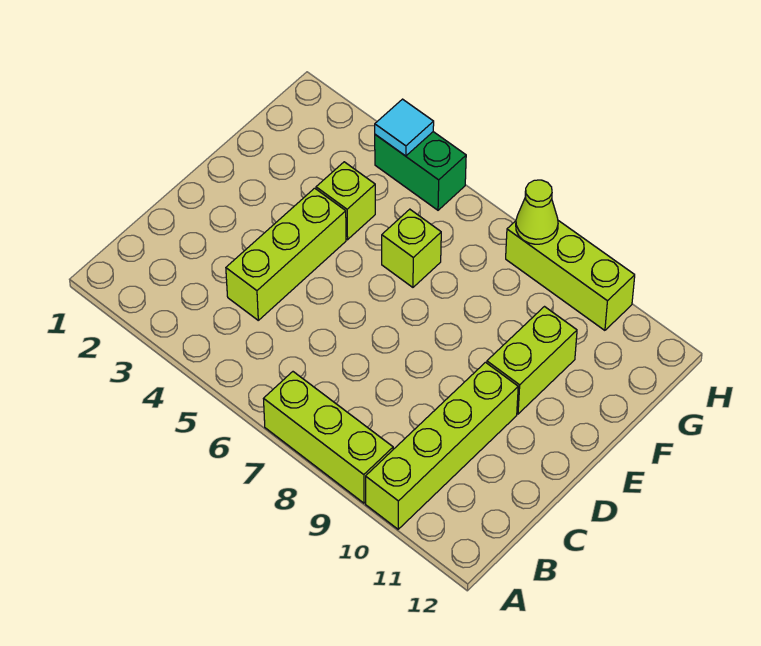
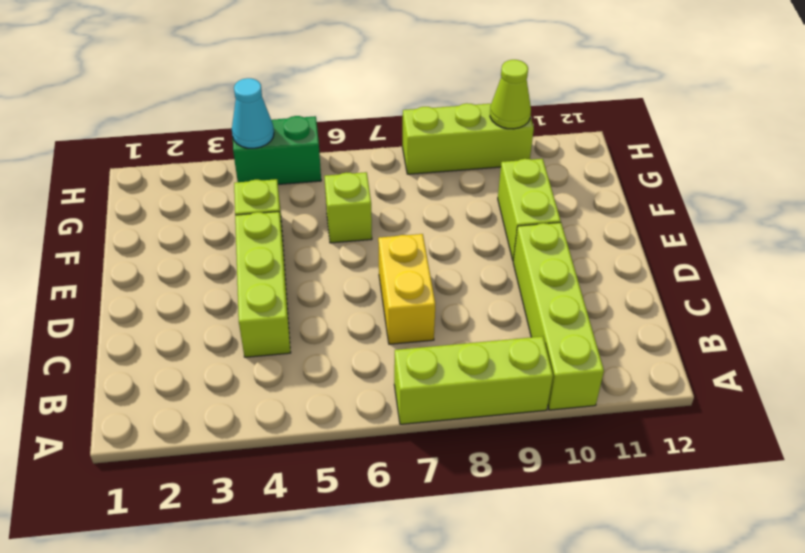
none -> yellow brick C7:D7 level 1
cyan tile H4 level 2 -> cyan cone H4 level 2
lime cone H8 level 2 -> lime cone H10 level 2

